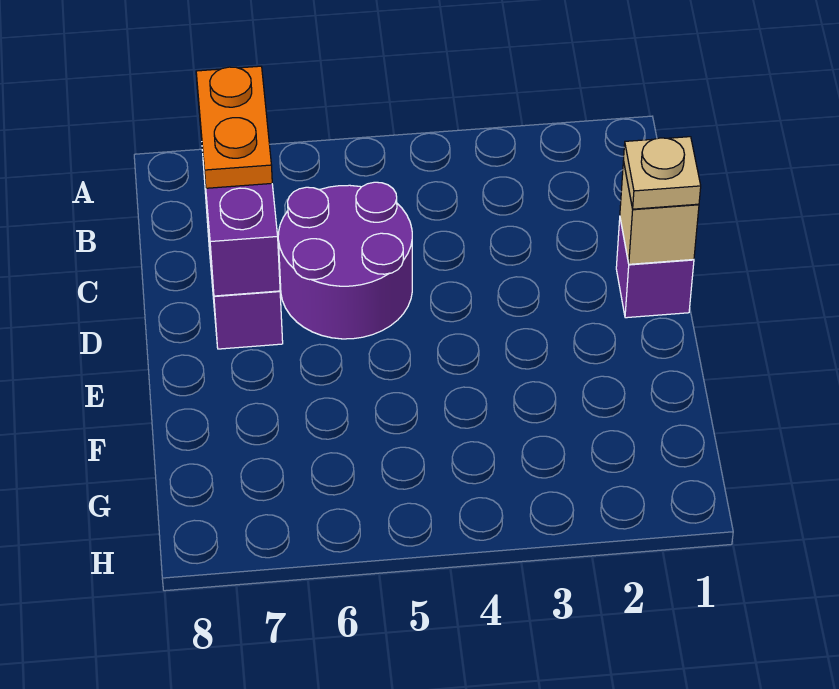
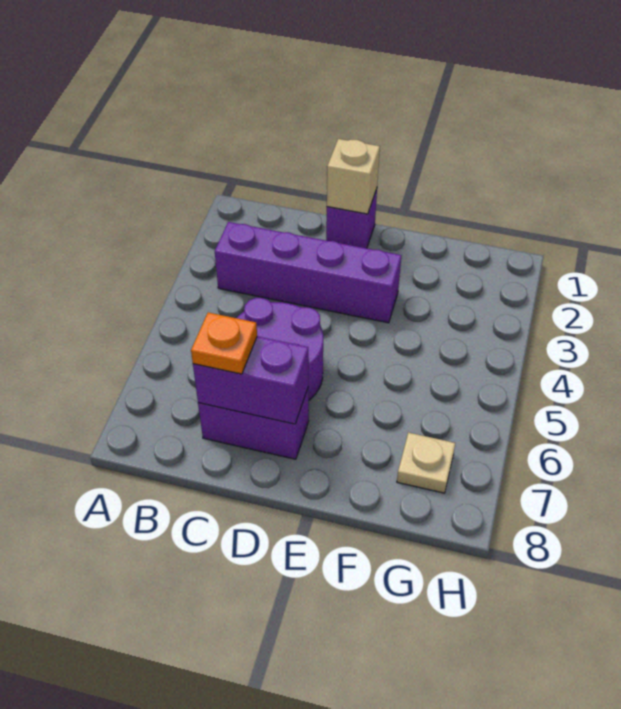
none -> purple brick B3:E3 level 1
orange plate B7:C7 level 3 -> orange plate C7 level 3
tan plate D1 level 3 -> tan plate G7 level 1

